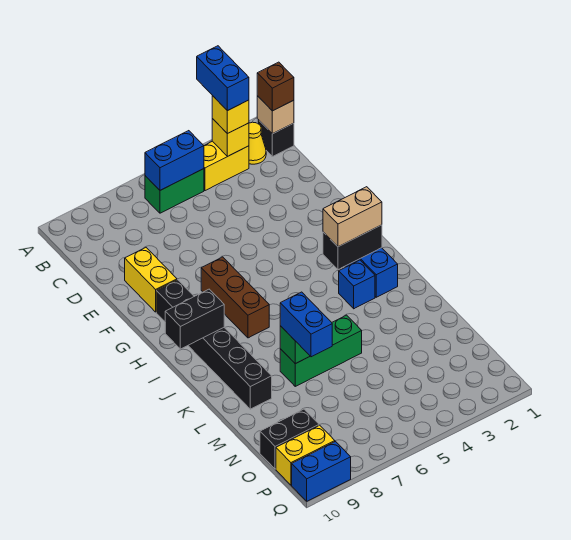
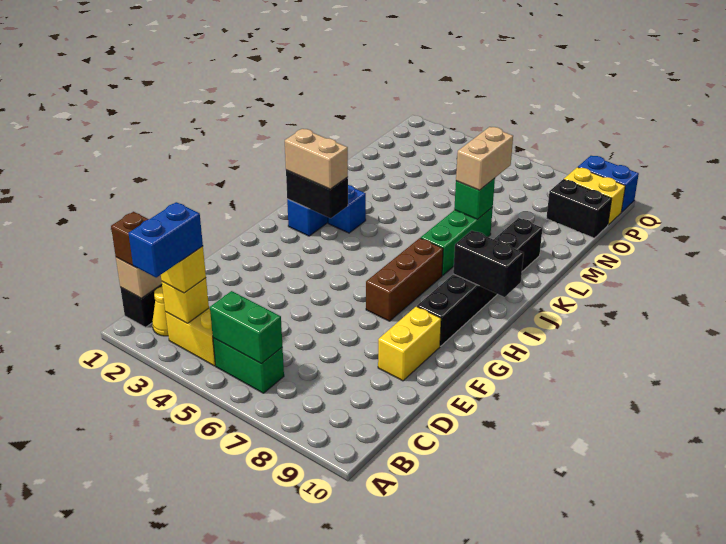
blue brick B5:B6 level 2 -> green brick B5:B6 level 2
green brick L5:L7 level 1 -> green brick J7:L7 level 1
blue brick L7:M7 level 3 -> tan brick L7:M7 level 3

